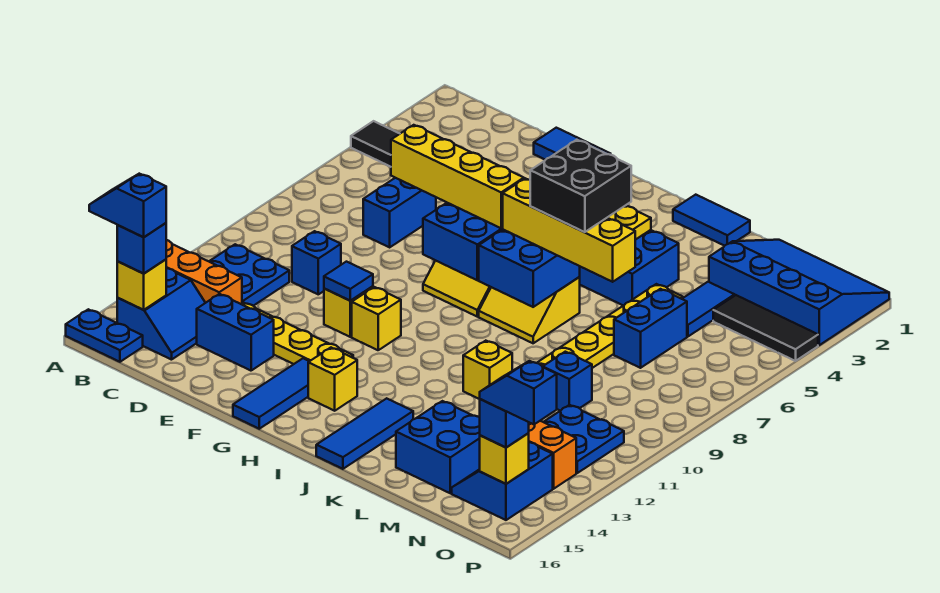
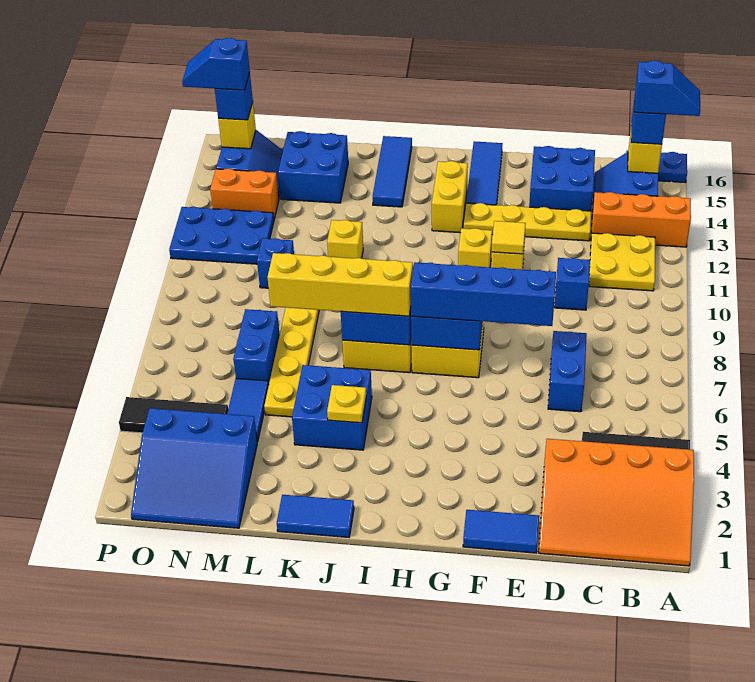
none -> orange slope A1:D3 level 1 top 3
blue plate B11:C12 level 1 -> yellow plate B11:C12 level 1
blue brick D14:E14 level 1 -> blue brick D14:E15 level 1
yellow brick E7:H7 level 3 -> blue brick E7:H7 level 3
blue tile F11 level 2 -> yellow tile F11 level 2
yellow brick H14 level 1 -> yellow brick H13:H14 level 1
black brick J6:K7 level 4 -> none
blue slope M1:P3 level 1 top 3 -> blue slope M1:O3 level 1 top 3
blue plate N11:O12 level 1 -> blue plate N11:P12 level 1
blue slope O15:P15 level 4 top P -> blue slope O15:P15 level 4 top O

